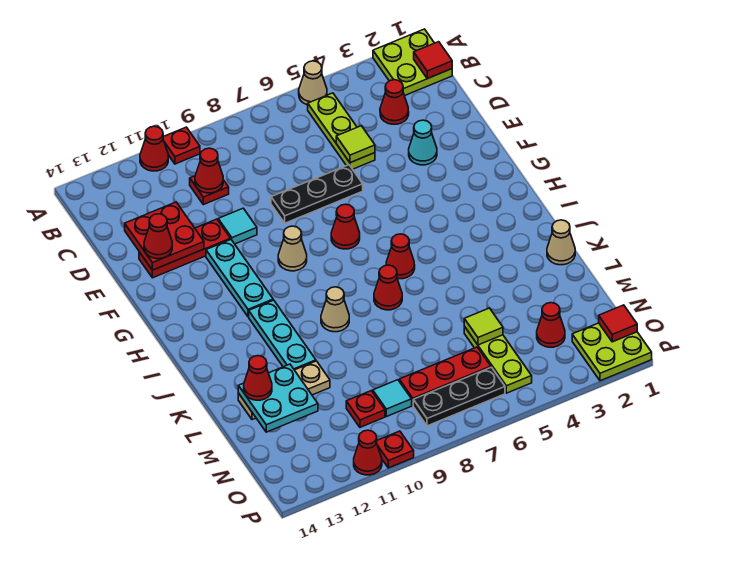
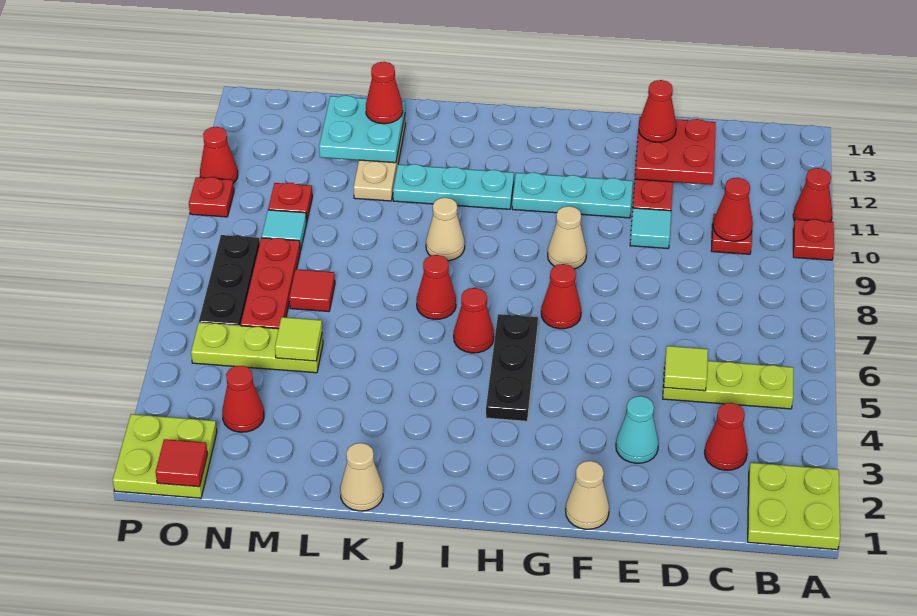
tan cone A5 level 1 -> tan cone F1 level 1
red tile B1 level 2 -> red tile M7 level 1
black plate E6:E8 level 1 -> black plate H4:H6 level 1

